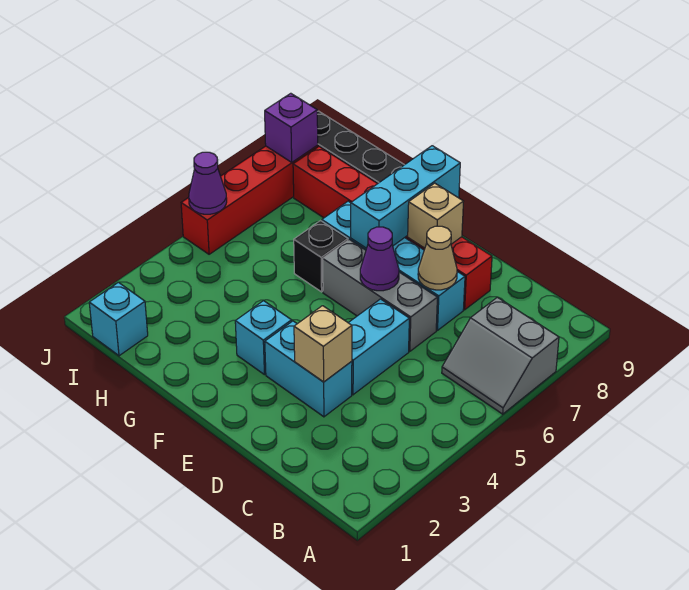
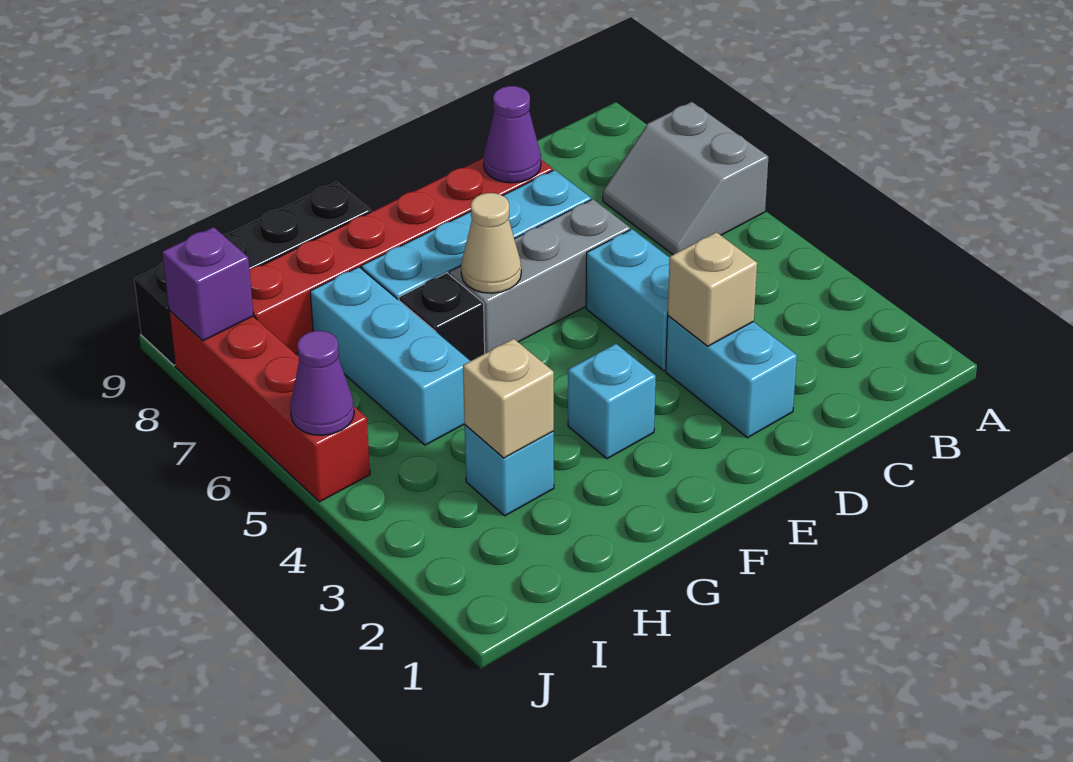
grey slope A6:B7 level 1 top 7 -> grey slope A6:B7 level 1 top A
cyan brick D3:E3 level 1 -> cyan brick D2:D3 level 1
tan cone D7 level 2 -> tan cone F6 level 2
purple cone E6 level 2 -> purple cone D8 level 2
tan brick E8 level 2 -> tan brick H3 level 2
cyan brick F7:F9 level 2 -> cyan brick H5:H7 level 1
cyan brick I1 level 1 -> cyan brick H3 level 1

